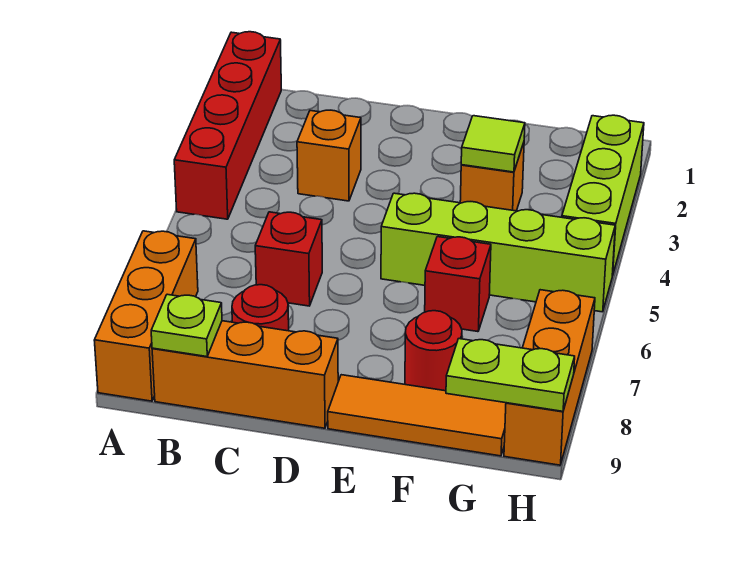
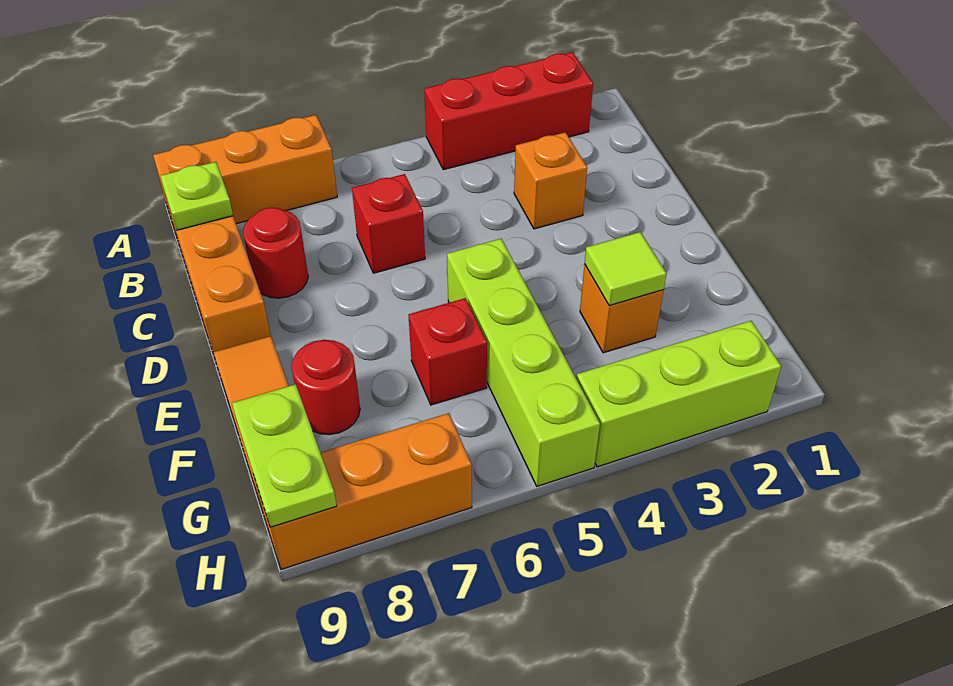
red brick A1:A4 level 1 -> red brick A2:A4 level 1

